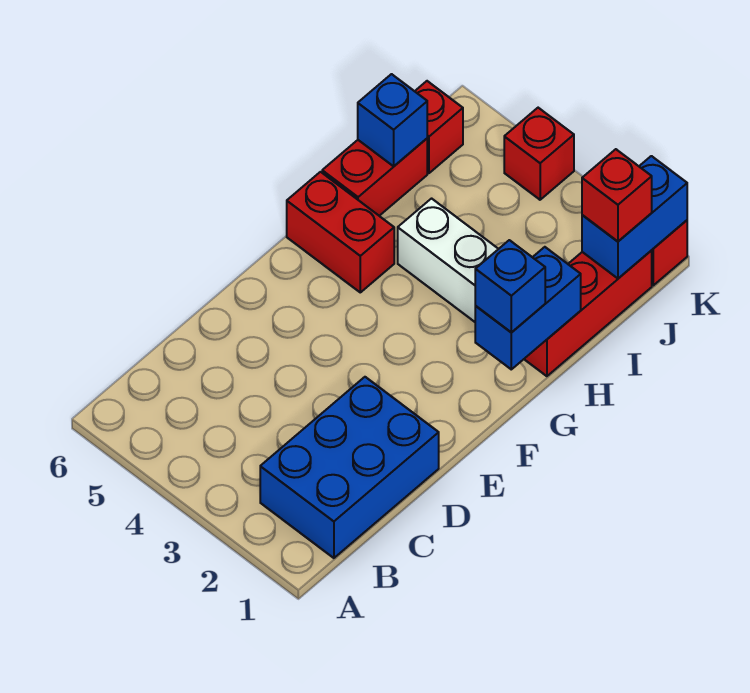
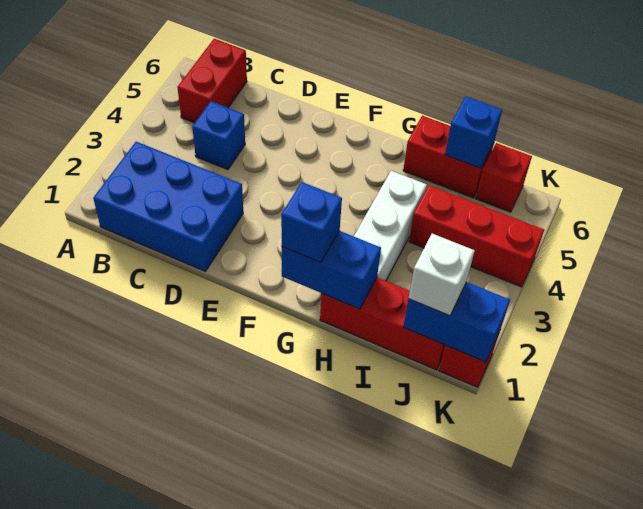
none -> blue brick C4 level 1
red brick G5:G6 level 1 -> red brick B5:B6 level 1
red brick J1 level 3 -> white brick J1 level 3
red brick K4 level 1 -> red brick I4:K4 level 1

